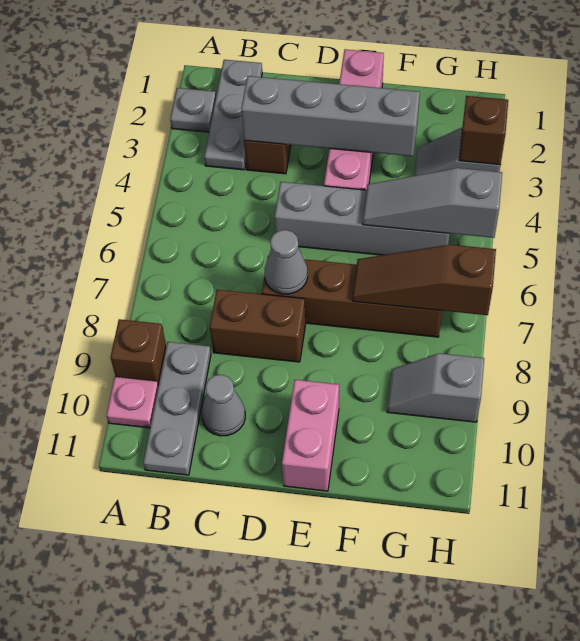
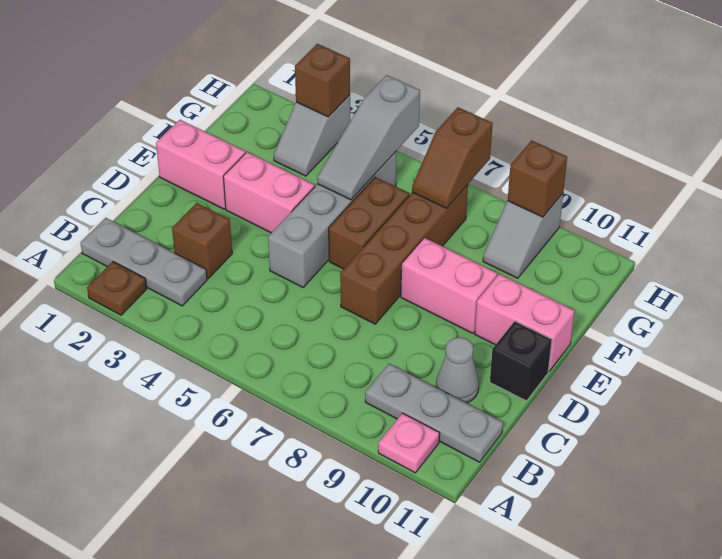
grey plate A2 level 1 -> brown plate A2 level 1
brown brick A9 level 1 -> brown brick H9 level 2
grey brick C3:F3 level 2 -> none
brown brick C8:D8 level 1 -> brown brick E6:F6 level 1
grey cone D7 level 2 -> none
none -> black brick D11 level 1
none -> pink brick E8:E9 level 1
brown slope F7:H7 level 2 top H -> brown slope G7:H7 level 2 top H

